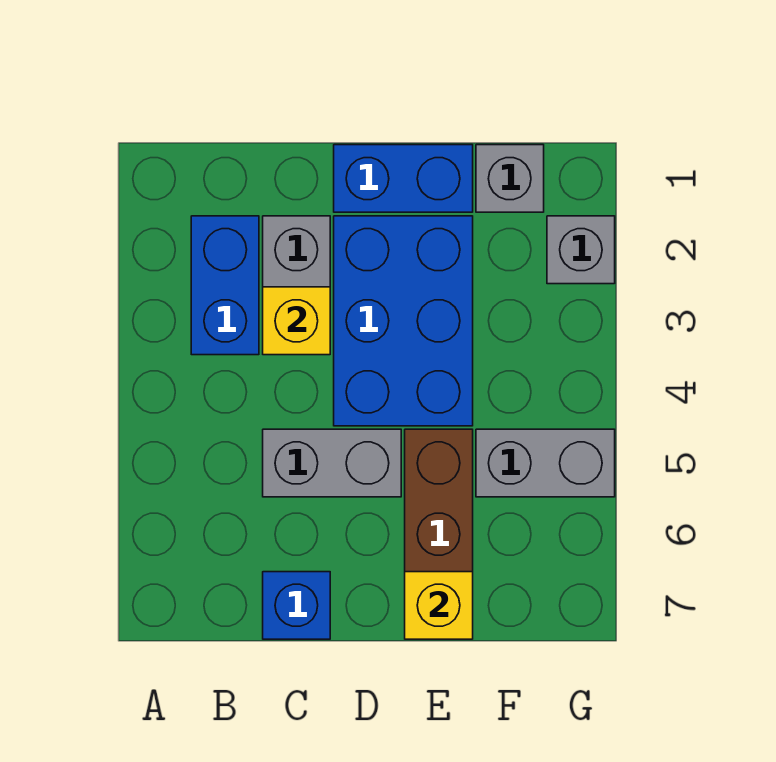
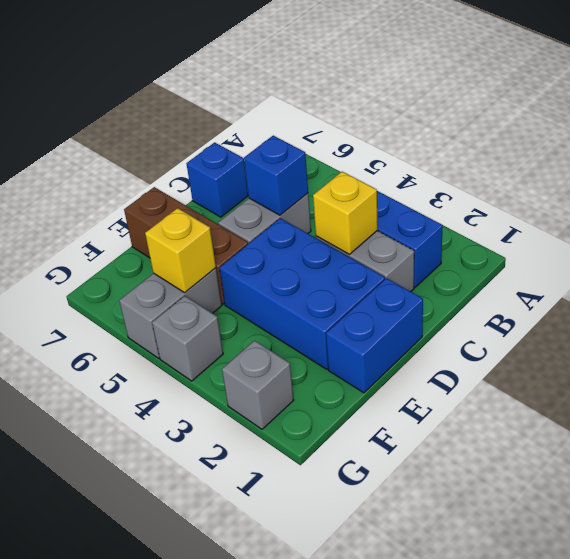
none -> blue brick C5 level 2
yellow brick E7 level 2 -> yellow brick F5 level 2
grey brick F1 level 1 -> grey brick G4 level 1

